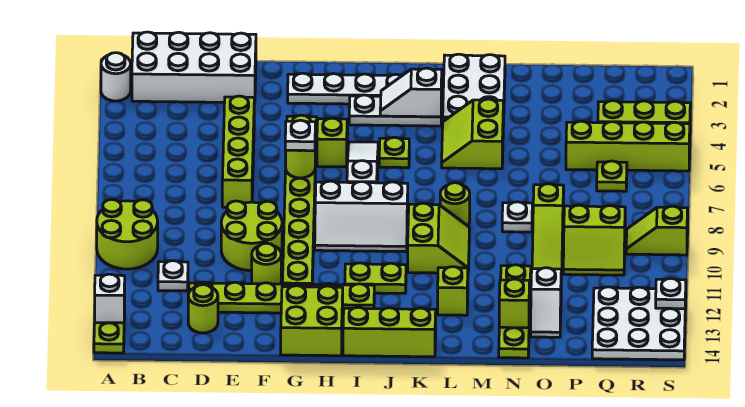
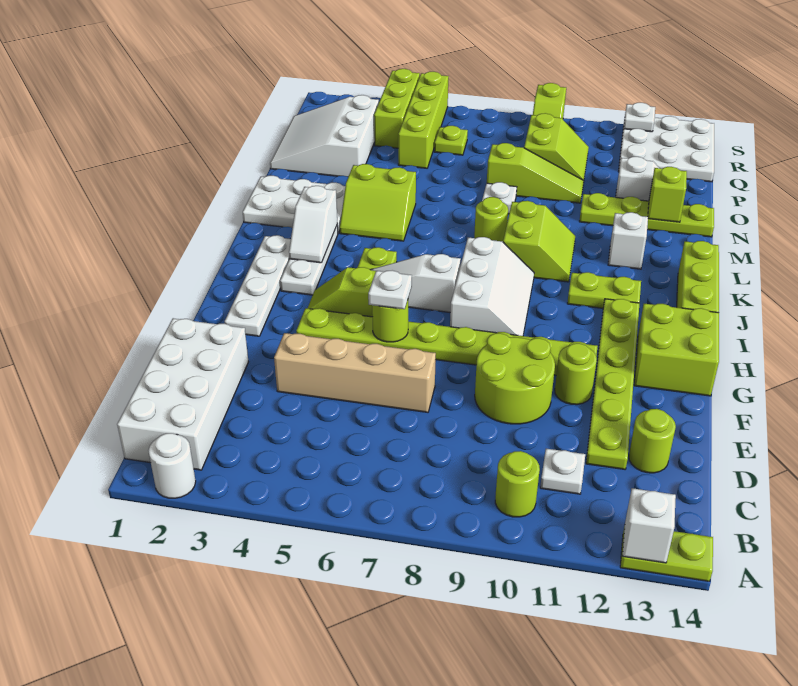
lime round brick A9:B10 level 1 -> lime round brick B10 level 1
lime brick E4:E7 level 1 -> tan brick E4:E7 level 1
lime plate I11:J11 level 1 -> lime plate J11:J12 level 1
lime slope K9:L10 level 1 top K -> lime slope K9:L10 level 1 top 9
lime brick L12 level 1 -> white brick L12 level 1
none -> white slope O1:Q3 level 1 top 3

